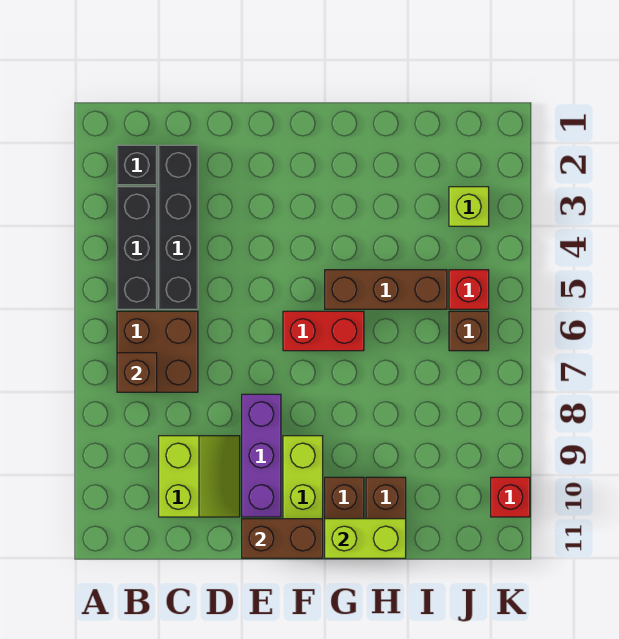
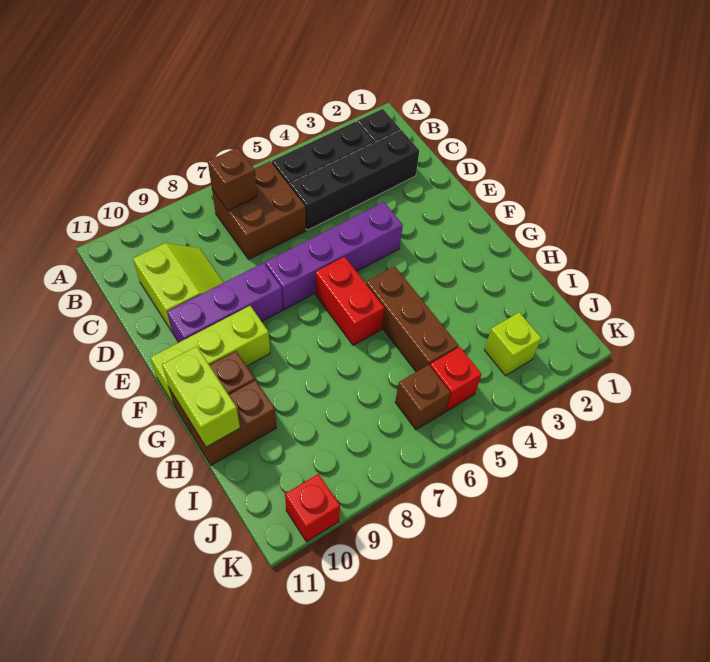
lime slope C9:D10 level 1 top C -> lime slope C9:D10 level 1 top 10
none -> purple brick E4:E7 level 1
brown brick E11:F11 level 2 -> none

